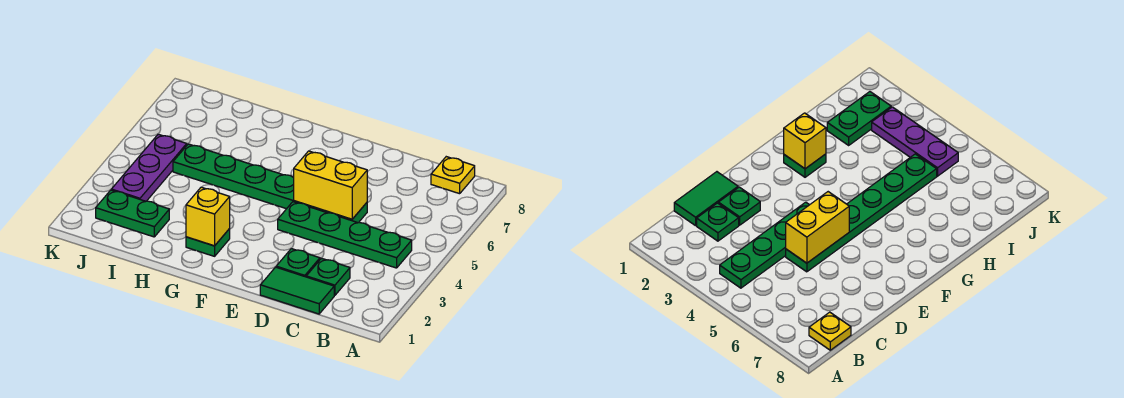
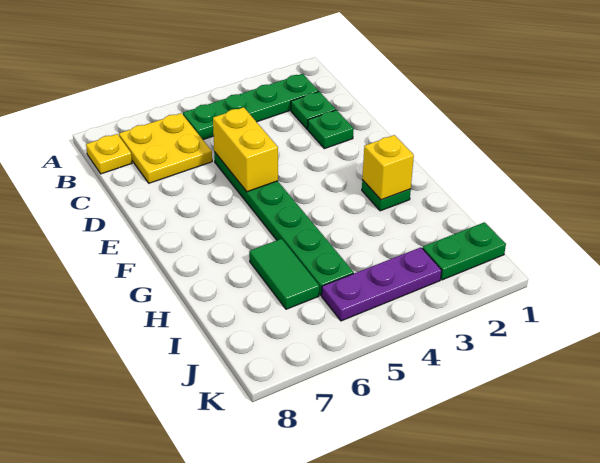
green plate B4:E4 level 1 -> green plate B2:B5 level 1
none -> yellow plate B6:C7 level 1
green tile C1:D1 level 1 -> green tile H6:I6 level 1
green plate I2:J2 level 1 -> green plate J1:J2 level 1

